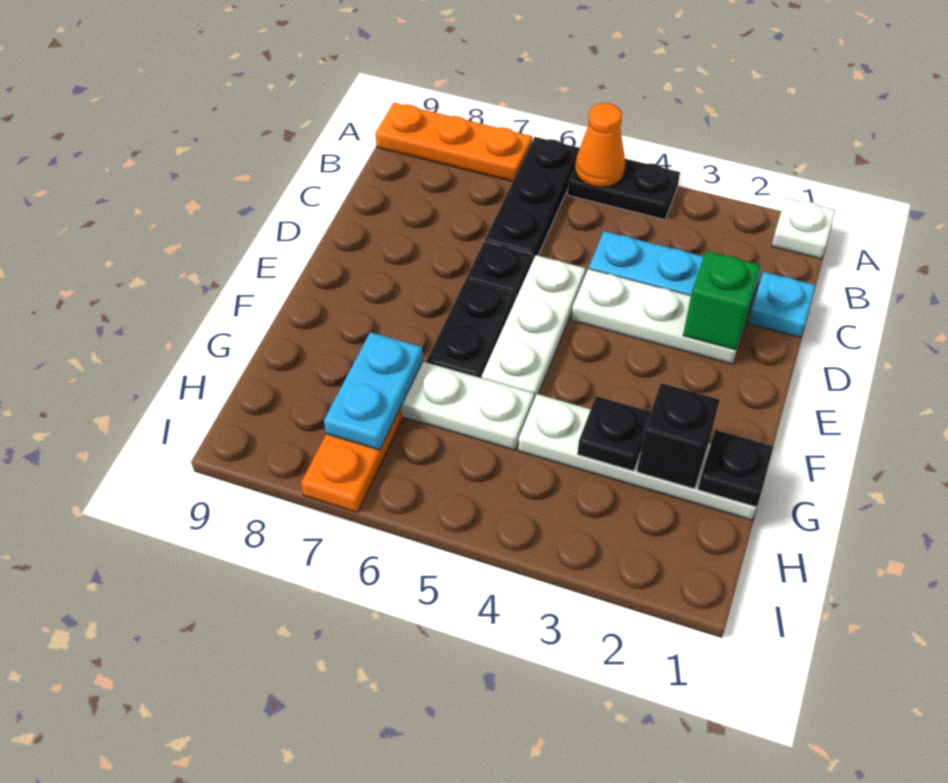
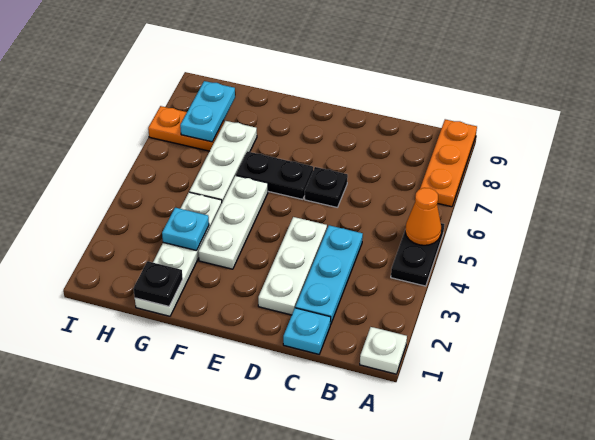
black plate A6:C6 level 1 -> none
green brick D2 level 2 -> none
white plate D5:F5 level 1 -> white plate F3:F5 level 1
black brick G2 level 2 -> none
black plate G3 level 2 -> cyan plate G3 level 2
cyan plate G7:H7 level 2 -> cyan plate H7:H8 level 2

